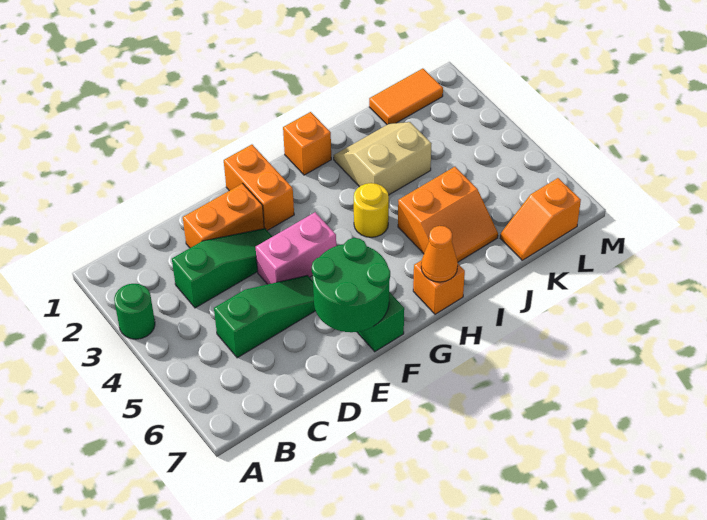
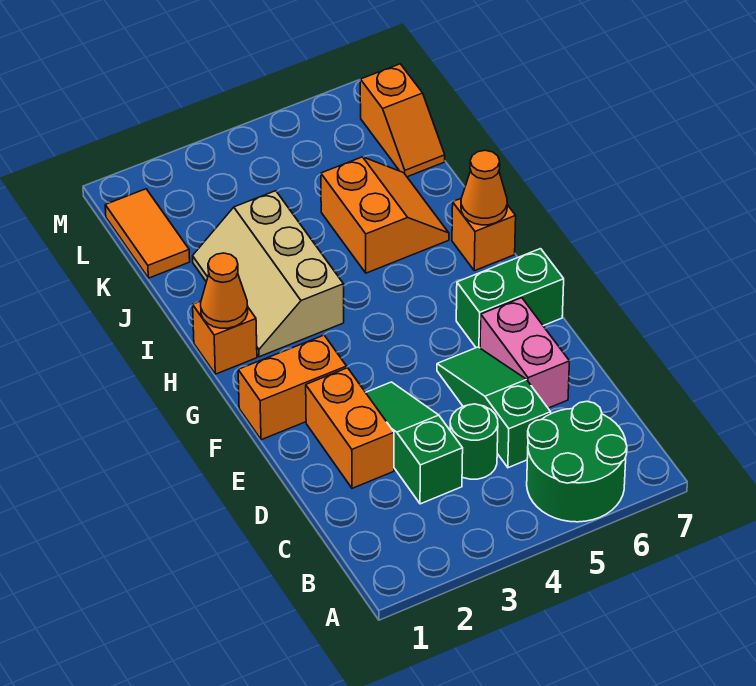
green round brick A3 level 1 -> green round brick C4 level 1
pink brick E4:F4 level 1 -> pink brick D6:E6 level 1
green round brick E6:F7 level 2 -> green round brick A5:B6 level 1
none -> orange cone H1 level 2
yellow round brick H4 level 1 -> none
tan slope I2:J3 level 1 top 3 -> tan slope H2:J3 level 1 top 3

